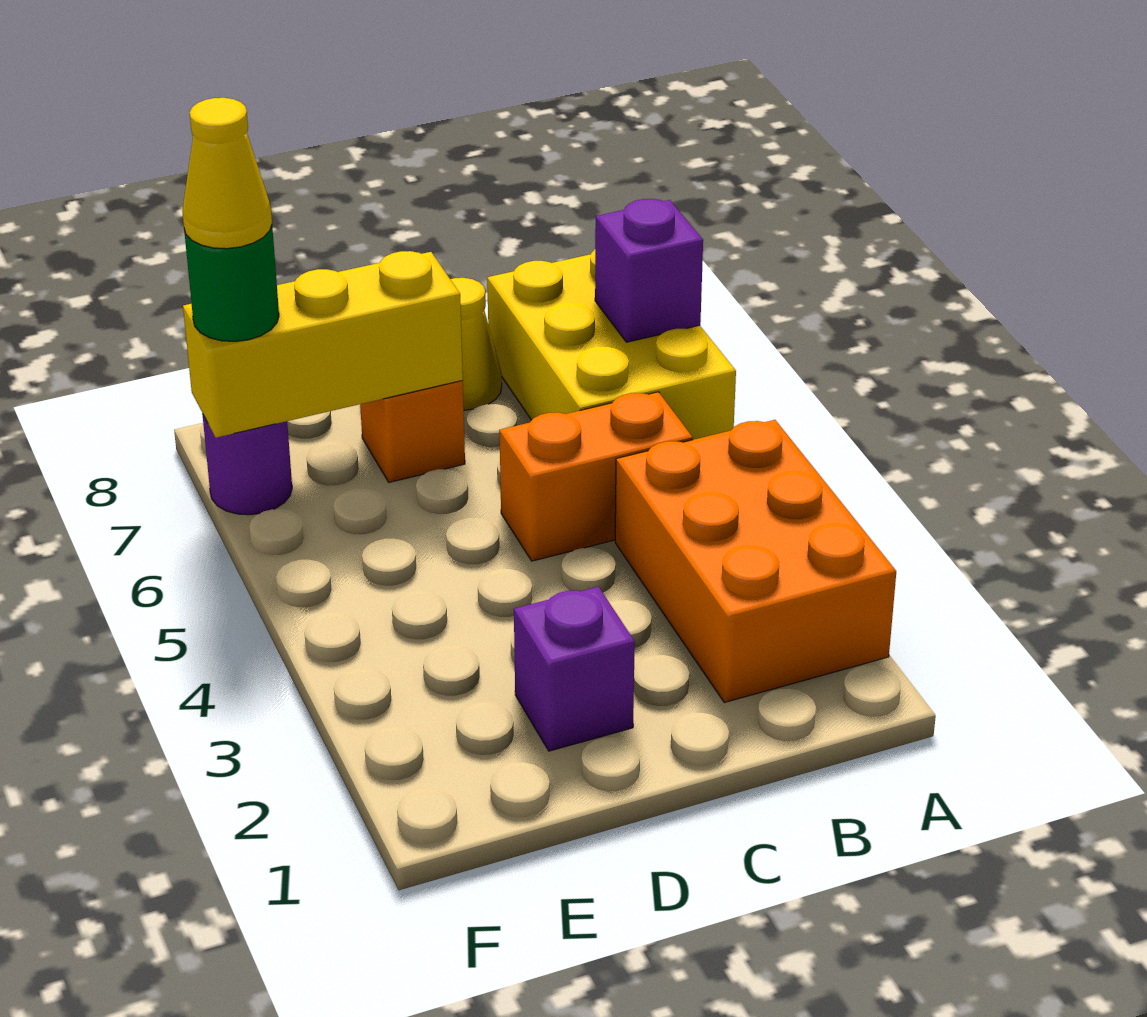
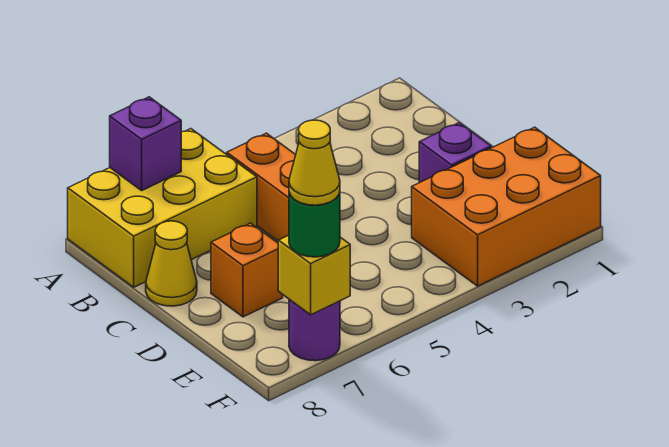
orange brick A2:B4 level 1 -> orange brick E1:F3 level 1
yellow brick D7:F7 level 2 -> yellow brick F7 level 2

